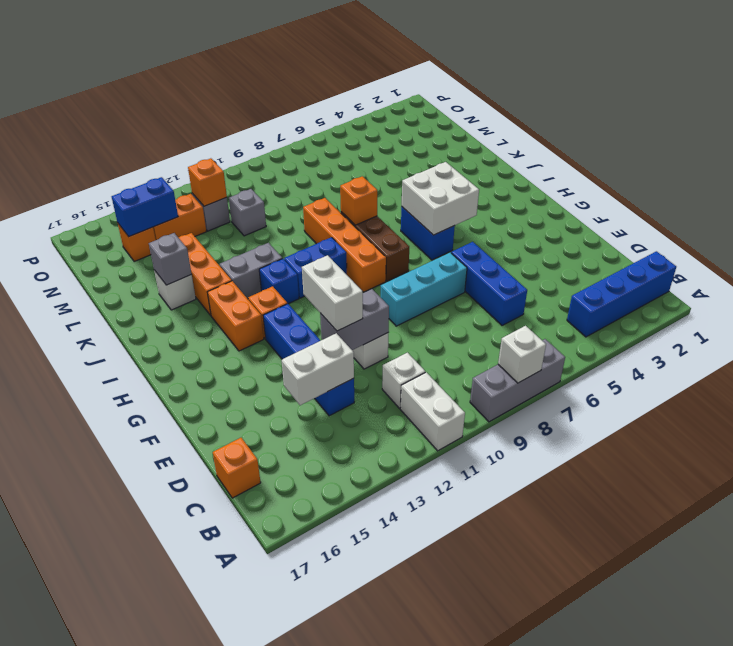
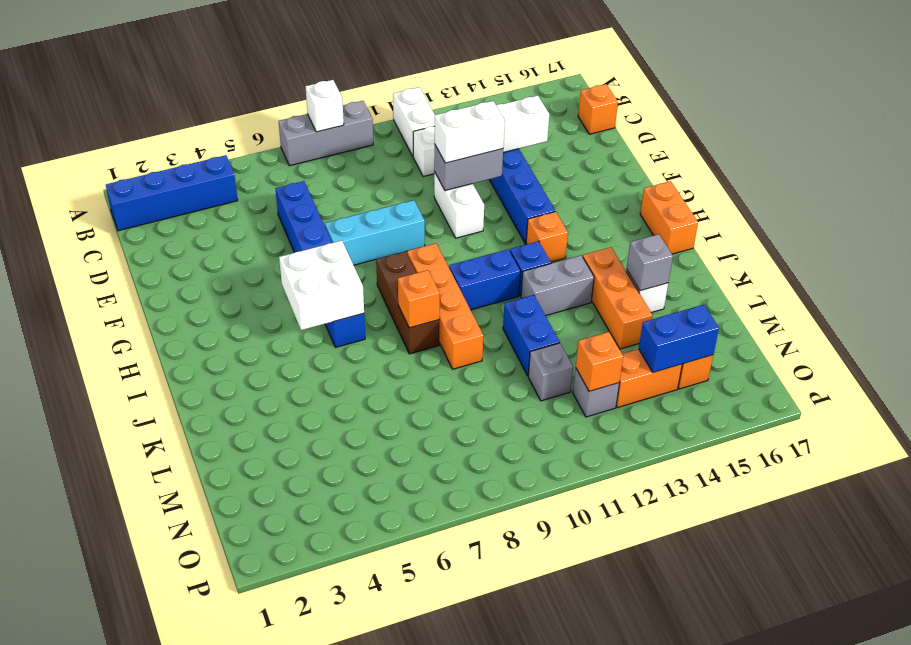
white brick E12:F12 level 3 -> white brick E11:E12 level 3
orange brick H14:I14 level 1 -> orange brick H17:I17 level 1
none -> blue brick K11:L11 level 1

